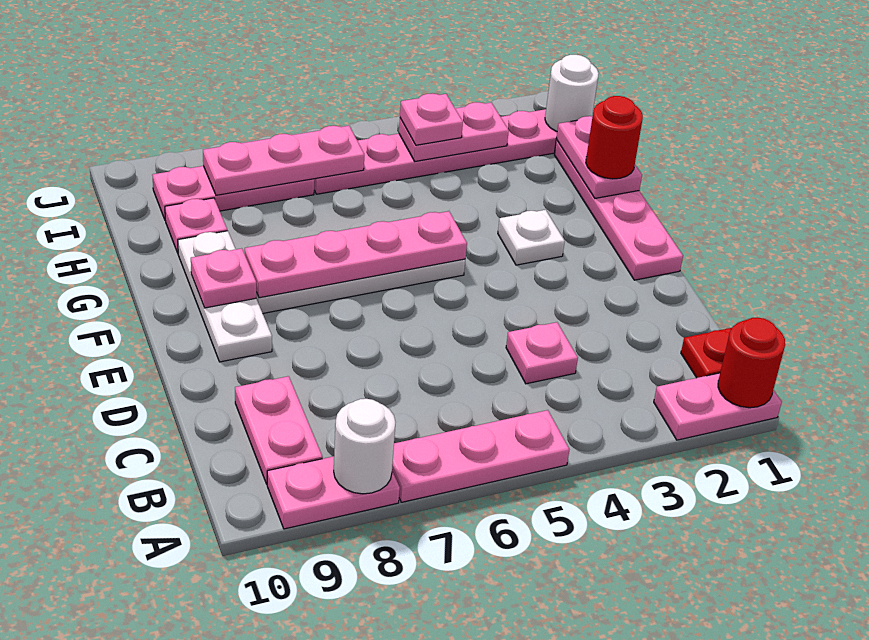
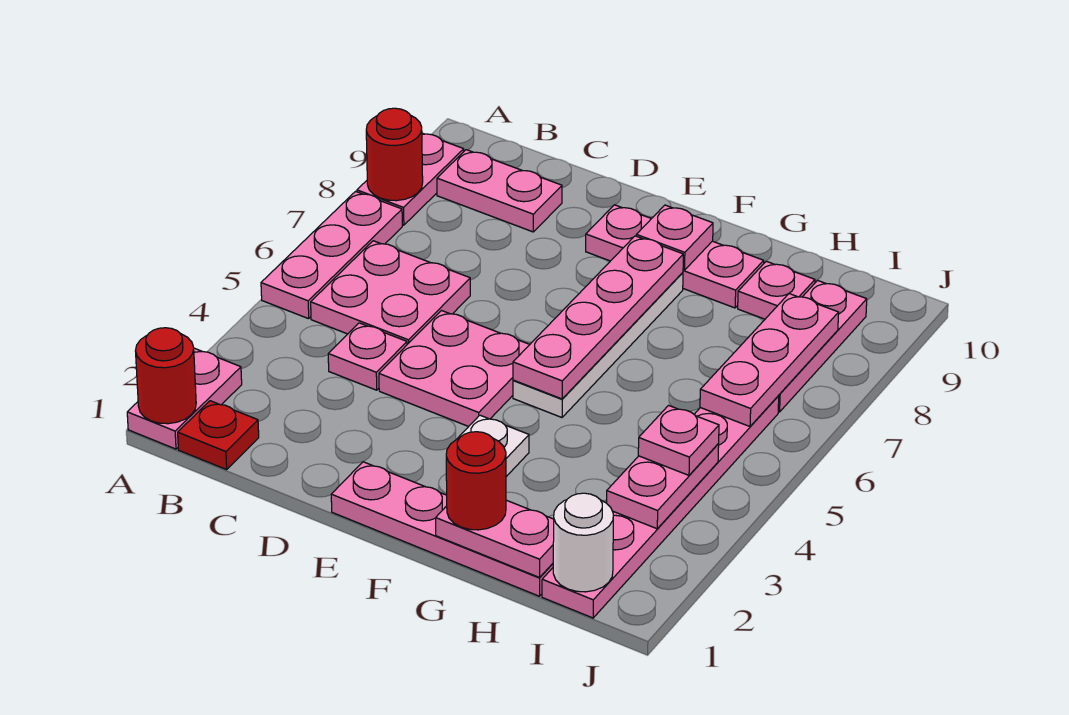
white round brick A8 level 2 -> red round brick A8 level 2
none -> pink plate B5:C6 level 1
none -> pink plate D4:E5 level 1
white plate E9:G9 level 1 -> pink plate E9:G9 level 1

